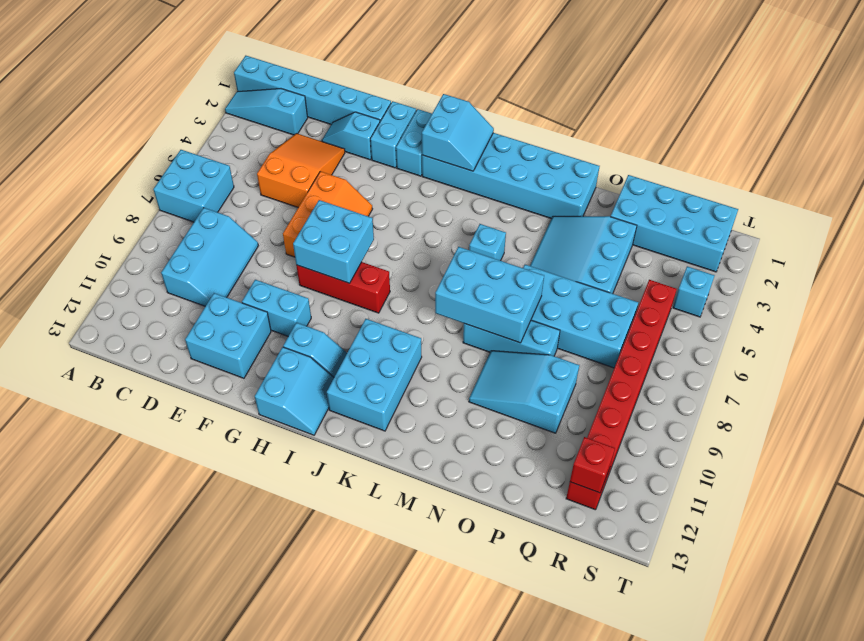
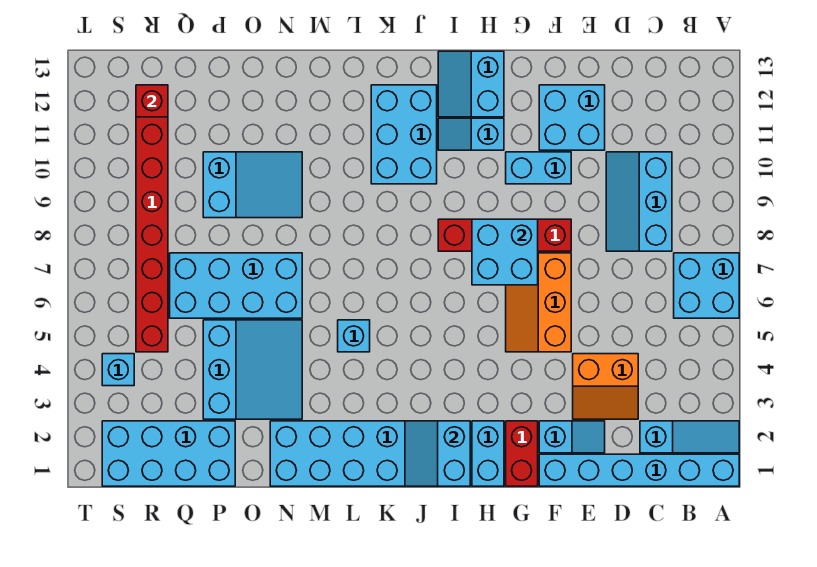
orange slope D3:E5 level 1 top 5 -> orange slope D3:E4 level 1 top 4
cyan brick G1:G2 level 1 -> red brick G1:G2 level 1
red brick G8:I8 level 1 -> red brick F8:I8 level 1
cyan brick L7:N8 level 2 -> none
cyan brick M8:O8 level 1 -> none

